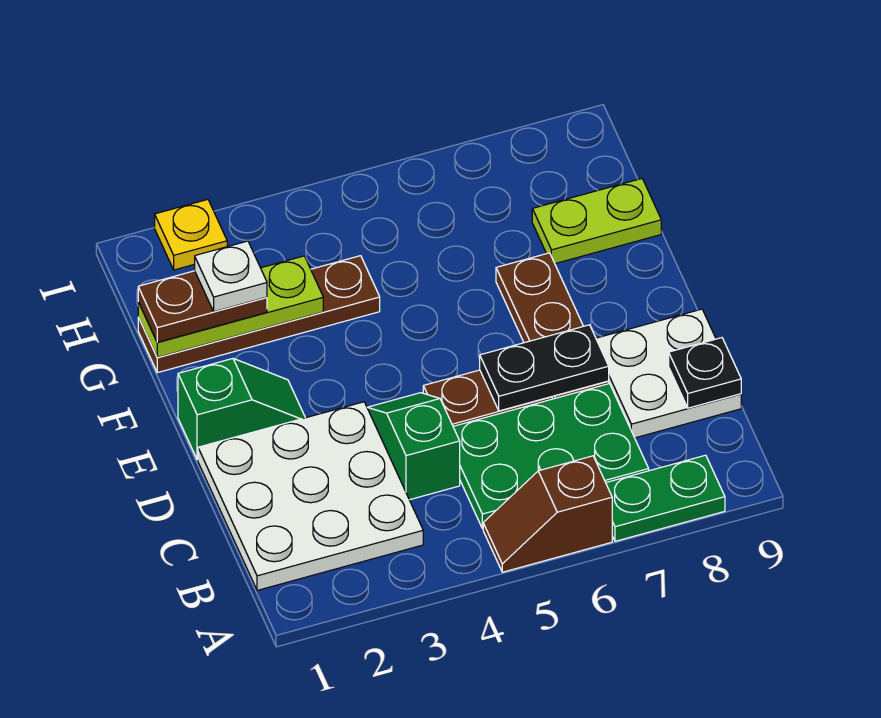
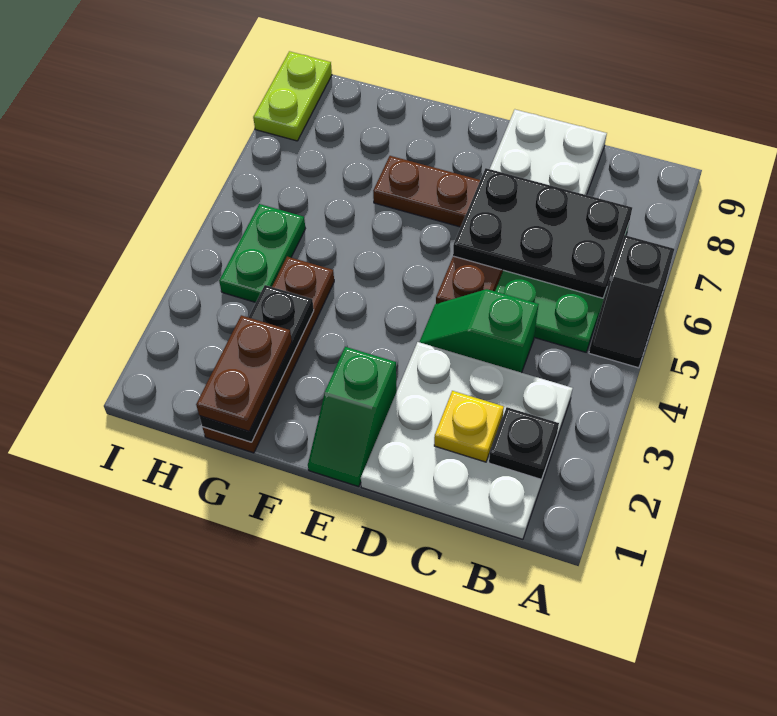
brown slope A5:A6 level 1 top 6 -> black slope A5:A6 level 1 top 6
green plate A7:A8 level 1 -> green plate H4:H5 level 1
black plate C9 level 2 -> black plate B2 level 2
black plate D6:D7 level 2 -> black plate B6:D7 level 2
green slope E1:E2 level 1 top 1 -> green slope E1:E2 level 1 top 2
lime plate G1:G3 level 2 -> black plate G1:G3 level 2
white plate G2 level 4 -> none
lime plate G8:G9 level 1 -> lime plate I8:I9 level 1
yellow plate I2 level 1 -> yellow plate C2 level 2

